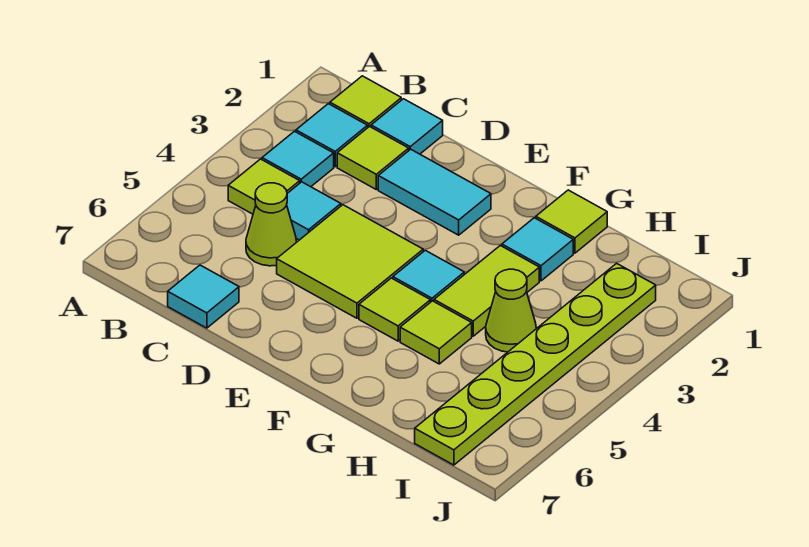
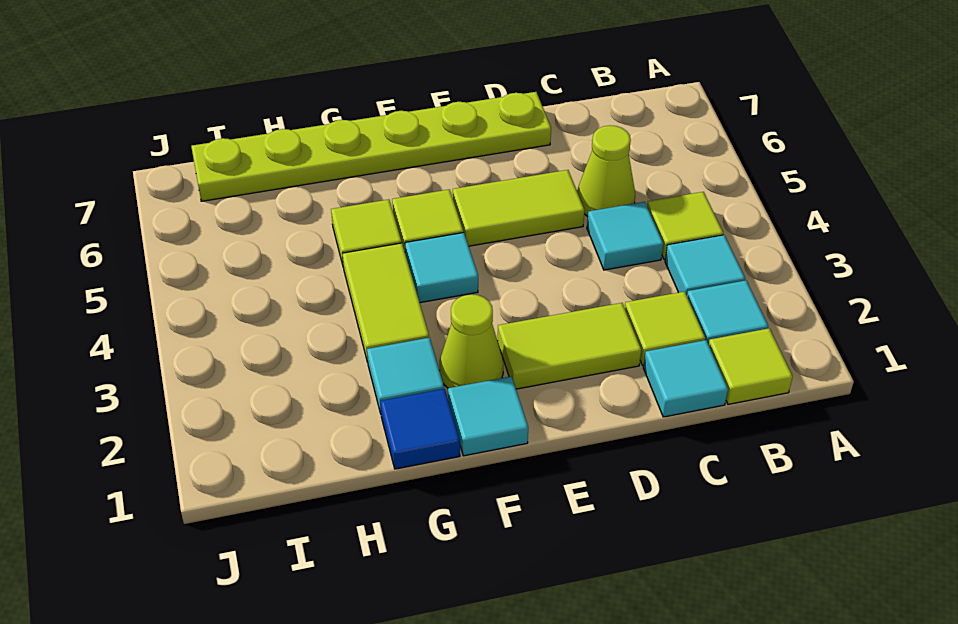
cyan tile C7 level 1 -> cyan tile F1 level 1
cyan tile D2:E2 level 1 -> lime tile D2:E2 level 1
lime tile D4:E5 level 1 -> lime tile D5:E5 level 1
lime tile G1 level 1 -> blue tile G1 level 1
lime cone H4 level 1 -> lime cone F2 level 1
lime plate I2:I7 level 1 -> lime plate D7:I7 level 1

